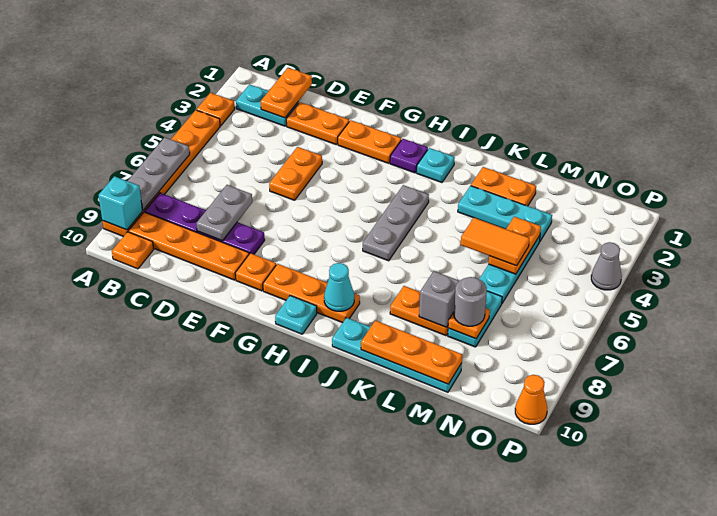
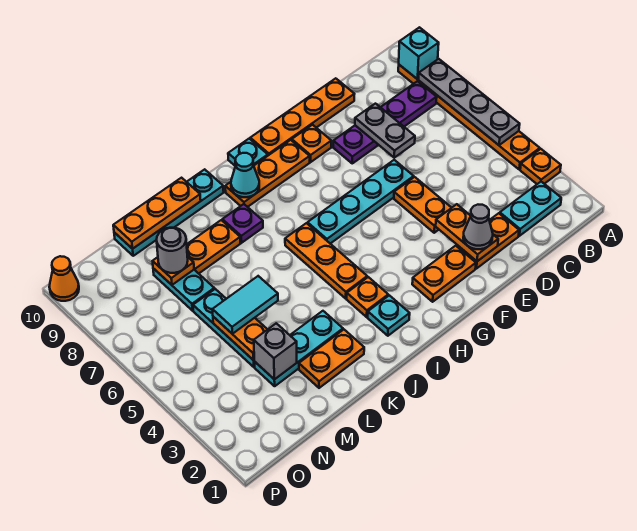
grey plate A6:A8 level 2 -> grey plate A5:A8 level 2
orange plate B9:E9 level 1 -> orange plate D10:G10 level 1
orange plate B10 level 1 -> orange plate I3 level 1
orange plate C1:C2 level 2 -> orange plate E2:E3 level 2
none -> cyan plate E6:H6 level 1
purple plate H2 level 1 -> purple plate J8 level 1
grey plate I4:I6 level 1 -> orange plate I4:I6 level 1
orange tile L5:M5 level 3 -> cyan tile L5:M5 level 3
grey brick L8 level 2 -> grey brick M3 level 2
grey cone P4 level 1 -> grey cone E2 level 3

